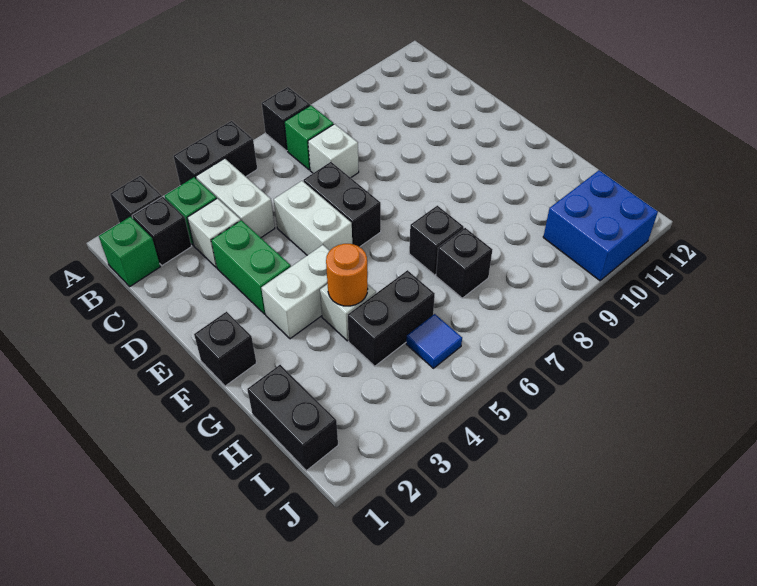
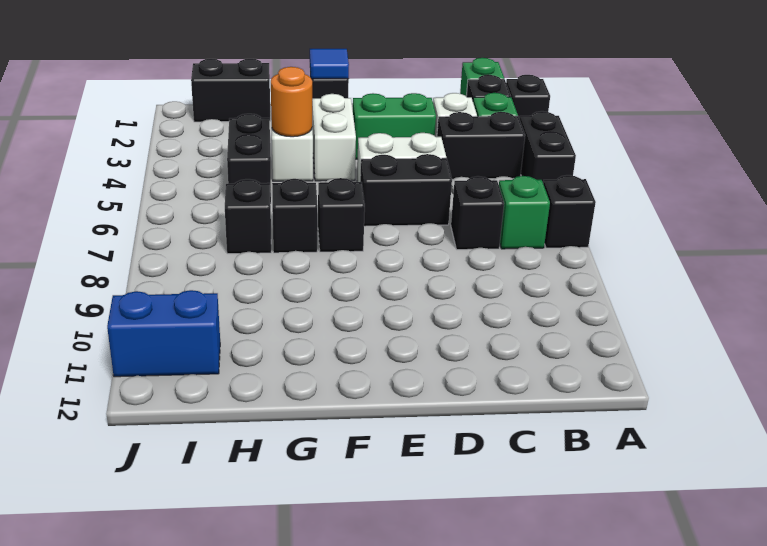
white brick B4:C4 level 1 -> black brick B4:C4 level 1
white brick C7 level 1 -> black brick C7 level 1
none -> black brick F7 level 1
blue tile I5 level 1 -> blue tile F1 level 2
blue brick I10:J11 level 1 -> blue brick I11:J11 level 1

